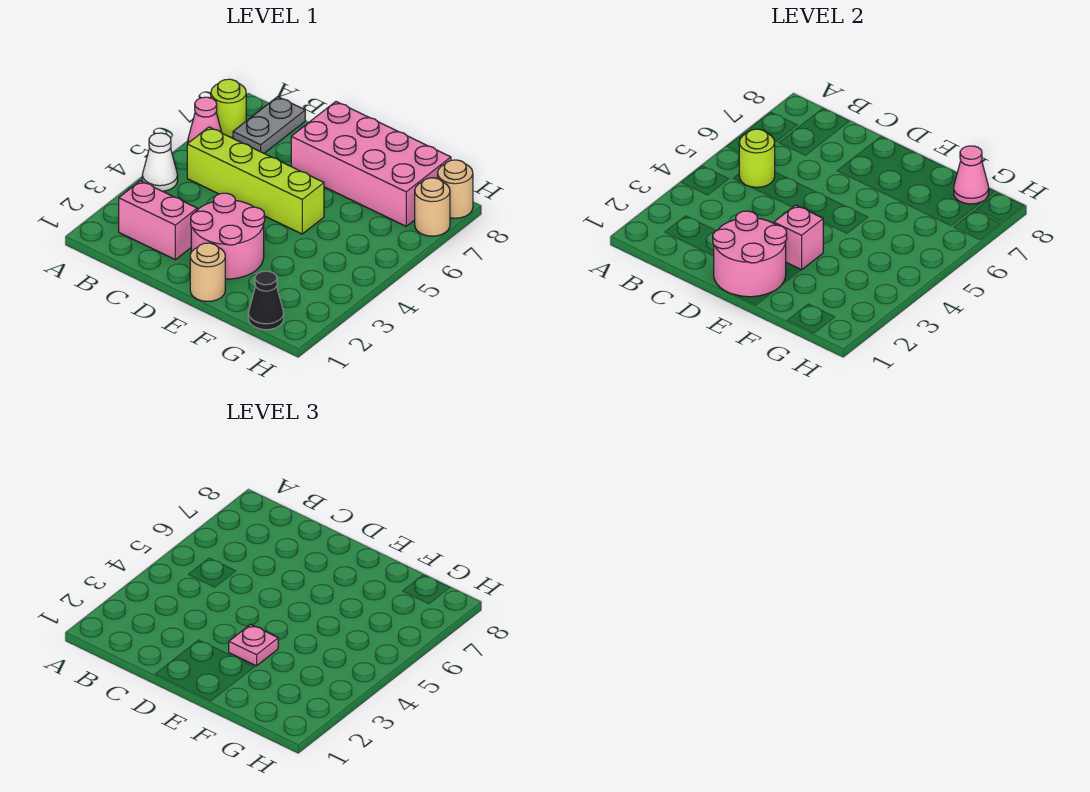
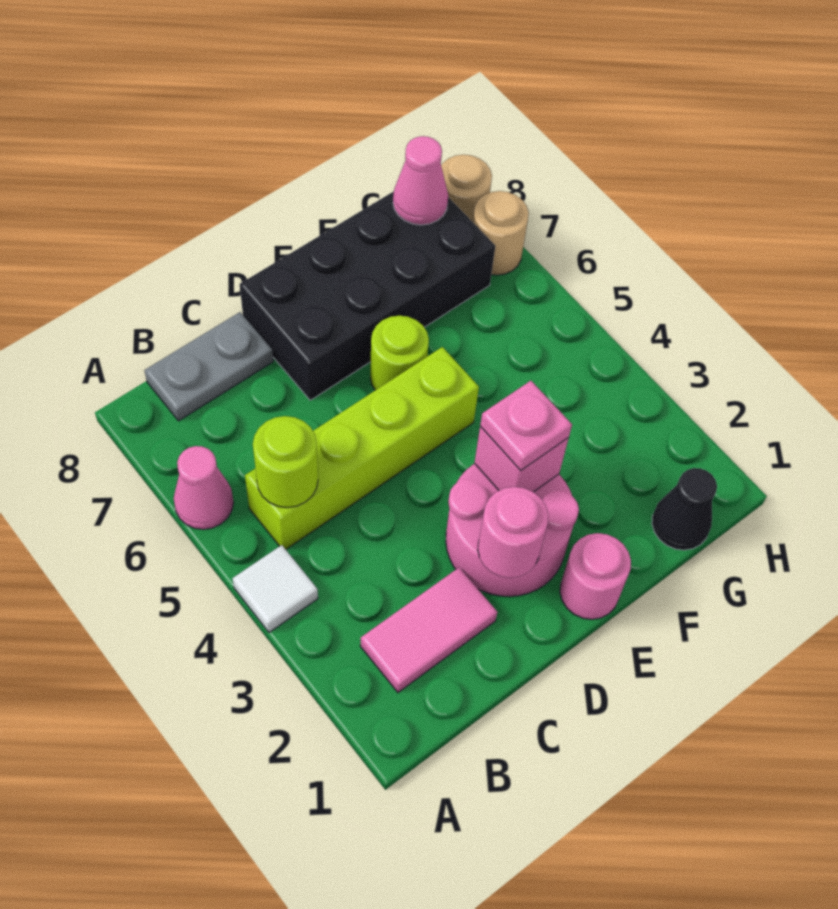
white cone A4 level 1 -> white tile A4 level 1
lime round brick A7 level 1 -> lime round brick E6 level 1
pink brick B2:C2 level 1 -> pink tile B2:C2 level 1
grey plate B7:B8 level 1 -> grey plate B8:C8 level 1
pink round brick D1:E2 level 2 -> pink round brick D2 level 2
pink brick D7:G8 level 1 -> black brick D7:G8 level 1
tan round brick E1 level 1 -> pink round brick E1 level 1

